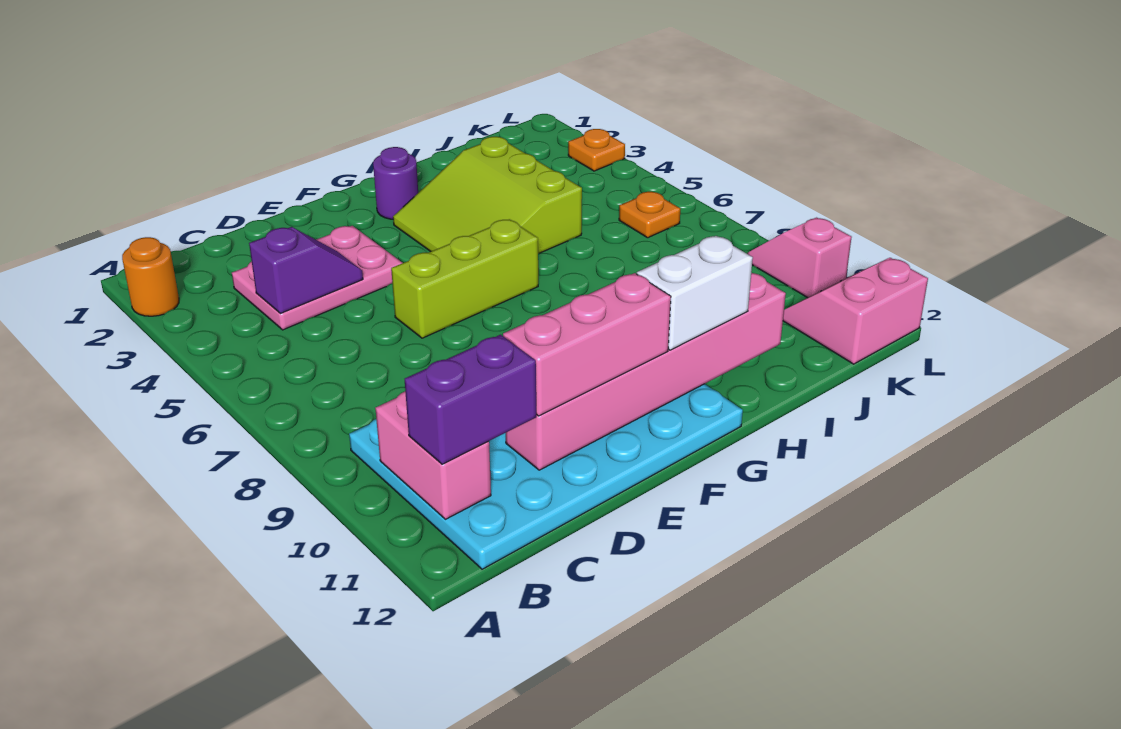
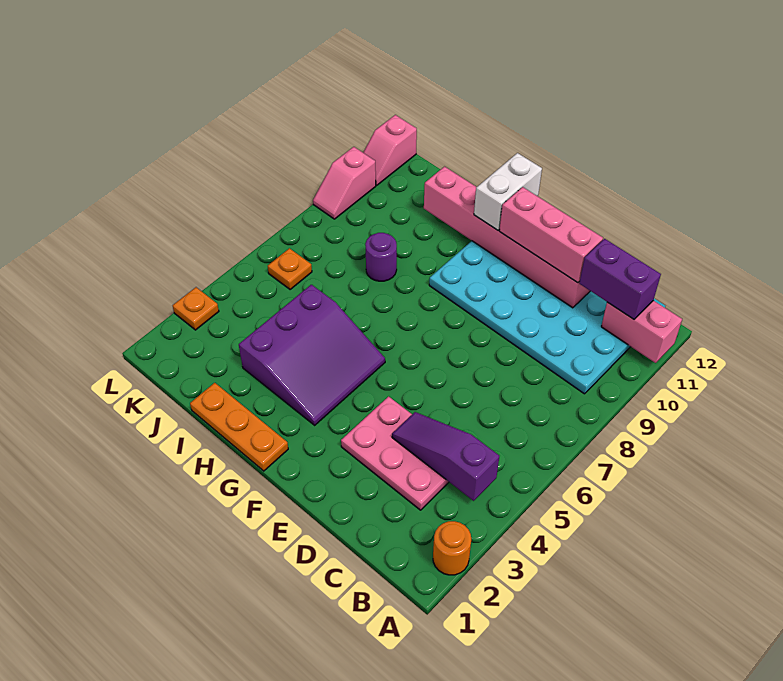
pink brick B10:B11 level 2 -> pink brick A11:B11 level 2
purple slope C4:D4 level 2 top C -> purple slope B4:D4 level 2 top B
lime brick E6:G6 level 1 -> none
none -> orange plate G1:I1 level 1
purple round brick G2 level 1 -> purple round brick I8 level 1
lime slope G3:I5 level 1 top I -> purple slope G3:I5 level 1 top I
white brick G11:H11 level 3 -> white brick G11:G12 level 3
pink slope K11:L12 level 1 top 12 -> pink slope L11:L12 level 1 top 12

